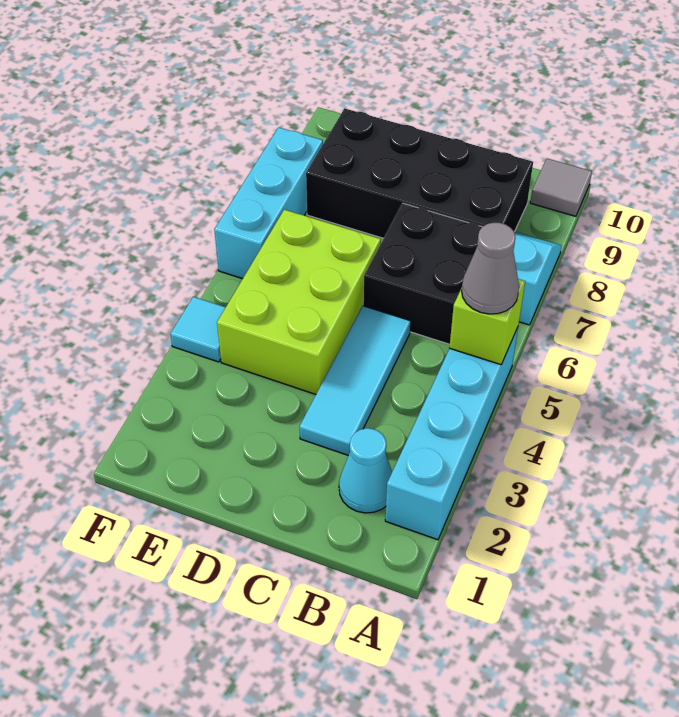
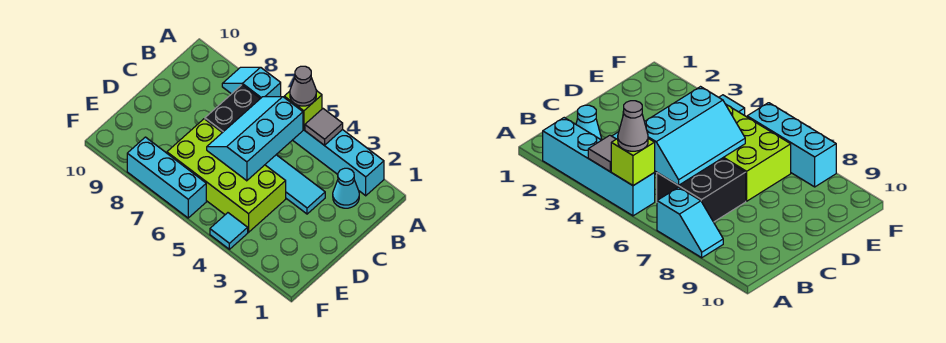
grey tile A10 level 1 -> grey tile A4 level 2
none -> cyan slope B5:D6 level 2 top 5
black brick B8:E9 level 1 -> none
lime brick D4:E6 level 1 -> lime brick D4:E7 level 1

